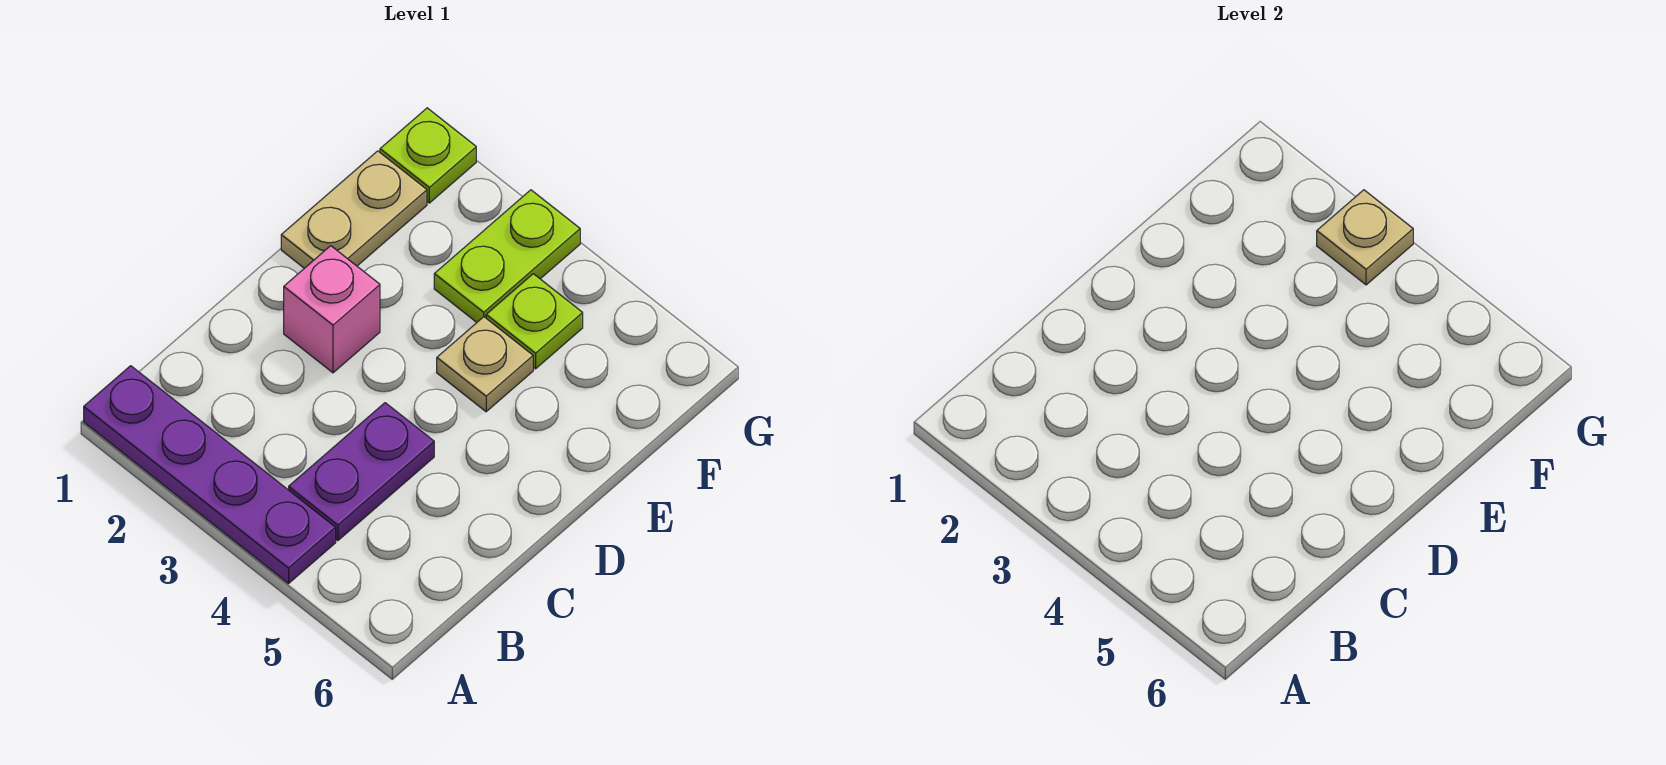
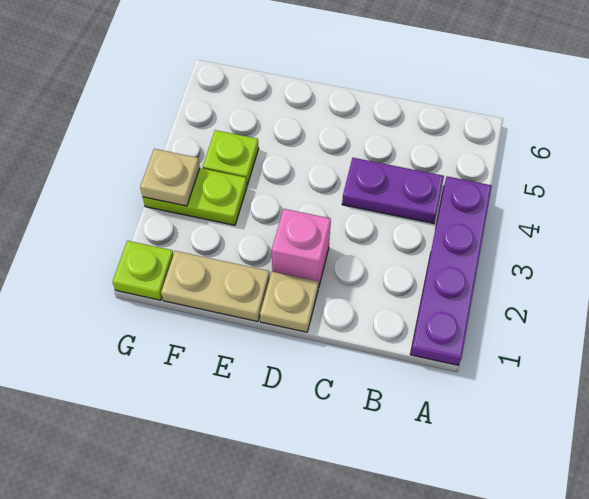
tan plate E4 level 1 -> tan plate D1 level 1

